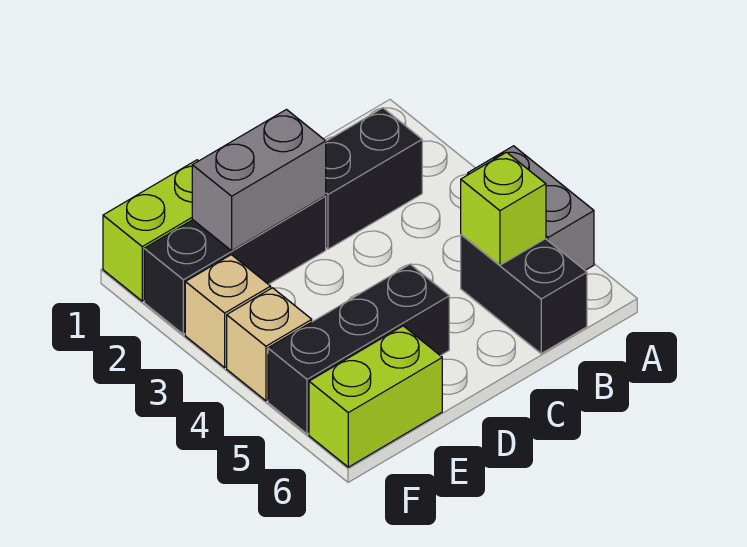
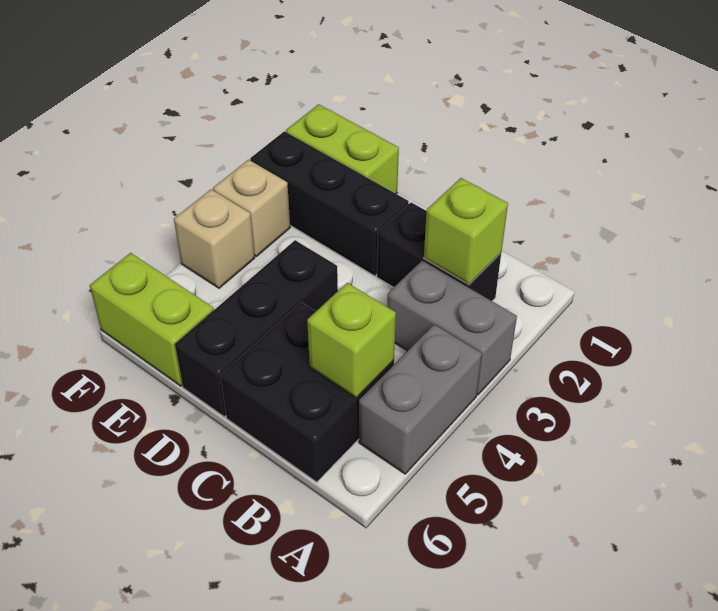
none -> lime brick B2 level 2
black brick B5:B6 level 1 -> black brick B5:C6 level 1
grey brick D2:E2 level 2 -> grey brick A3:B3 level 1
black brick D5:F5 level 1 -> black brick D4:D6 level 1

